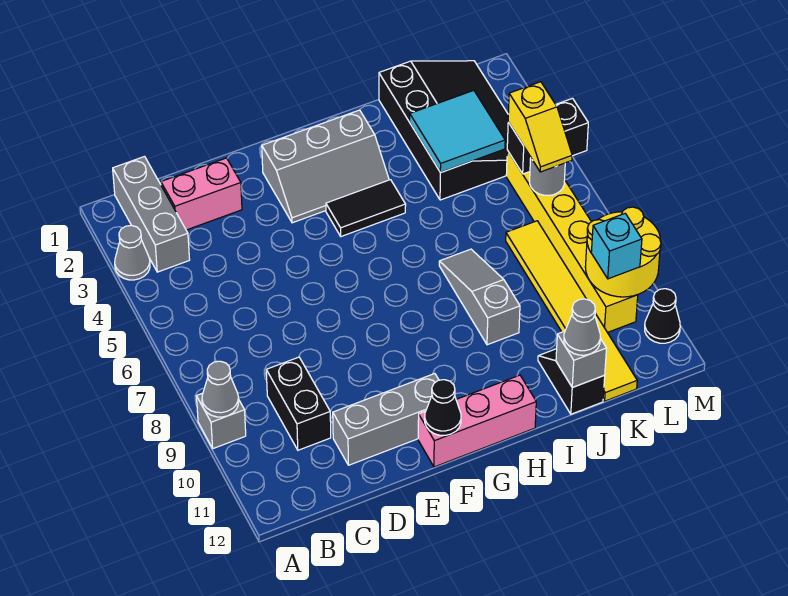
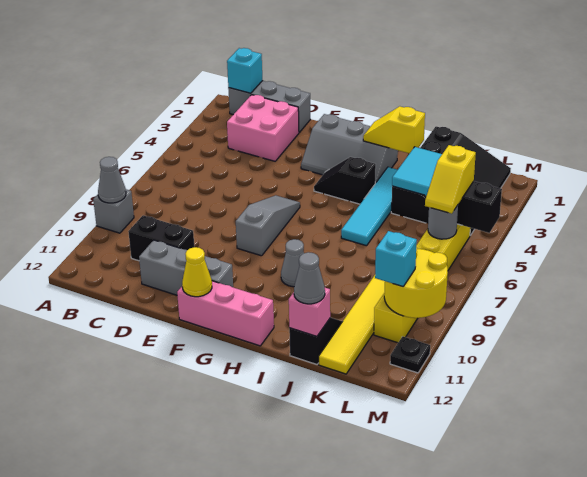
grey cone A3 level 1 -> grey cone H9 level 1
grey brick B1:B3 level 1 -> grey brick B1:D1 level 1
none -> cyan brick B1 level 2
pink brick C2:D2 level 1 -> pink brick C2:D3 level 1
black brick C9:C10 level 1 -> black brick C10:D10 level 1
black cone F12 level 2 -> yellow cone F12 level 2
black tile G4:H4 level 1 -> black slope G4:H4 level 1 top H
none -> yellow slope H2:I2 level 2 top I
none -> cyan tile I3:I6 level 1
grey slope I7:I9 level 1 top 9 -> grey slope F6:F8 level 1 top 8
grey brick J12 level 2 -> pink brick J12 level 2
black cone M11 level 1 -> black plate M11 level 1

